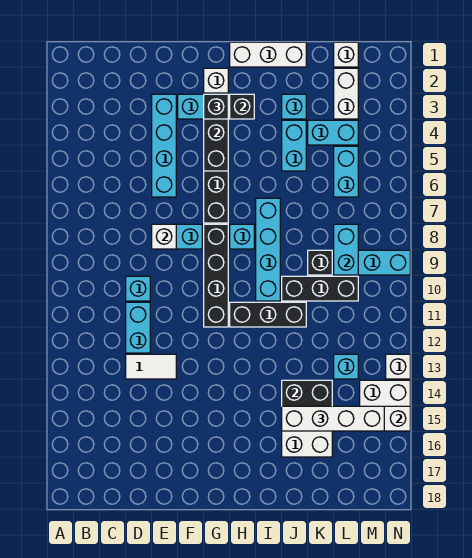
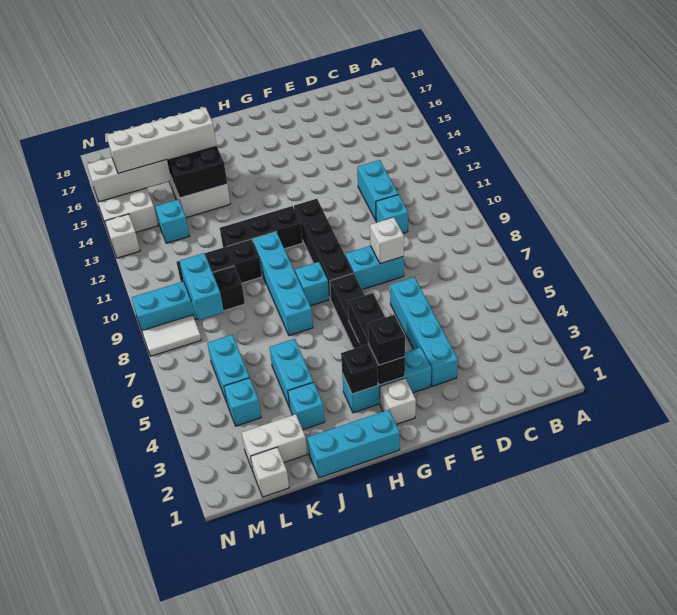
white tile D13:E13 level 1 -> white tile M8:N8 level 1
white brick H1:J1 level 1 -> cyan brick H1:J1 level 1
cyan brick K4:L4 level 1 -> cyan brick L4 level 1
white brick L2:L3 level 1 -> white brick K2:L2 level 1

